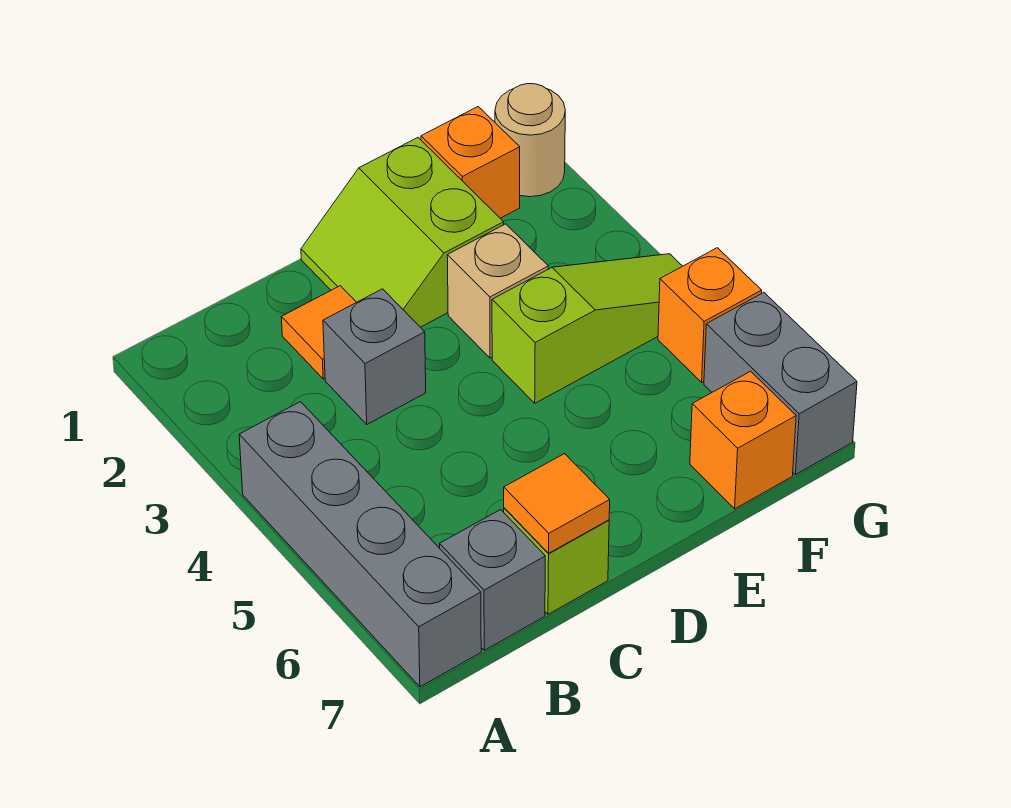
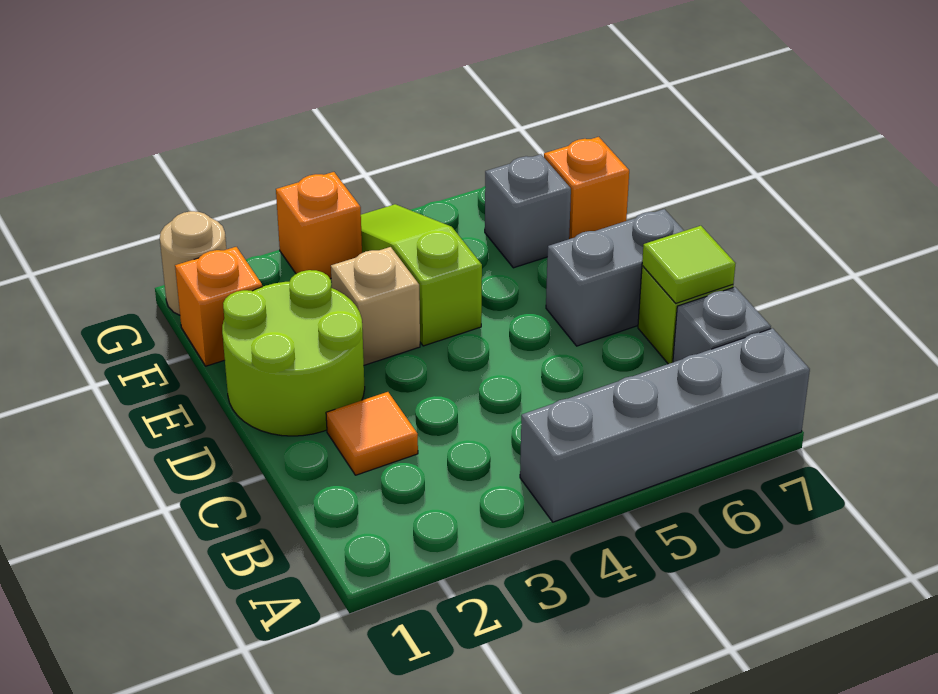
grey brick C3 level 1 -> grey brick F6 level 1
orange tile C7 level 2 -> lime tile C7 level 2
lime slope D1:E2 level 1 top E -> lime round brick D1:E2 level 1
orange brick G5 level 1 -> orange brick G3 level 1
grey brick G6:G7 level 1 -> grey brick D6:D7 level 1

